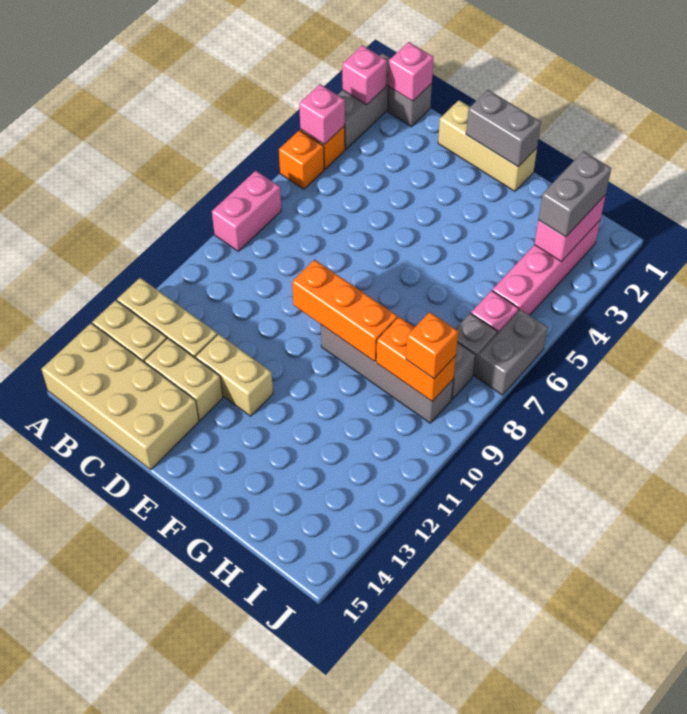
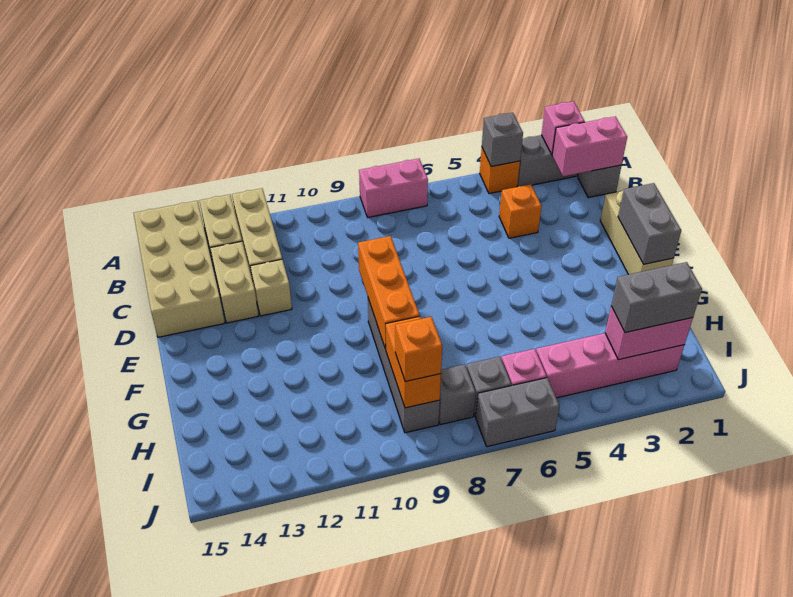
pink brick A4 level 2 -> grey brick A4 level 2
orange brick A5 level 1 -> orange brick C4 level 1
pink brick B1 level 2 -> pink brick B1:B2 level 2
tan brick D12:E12 level 1 -> tan brick D12 level 1

